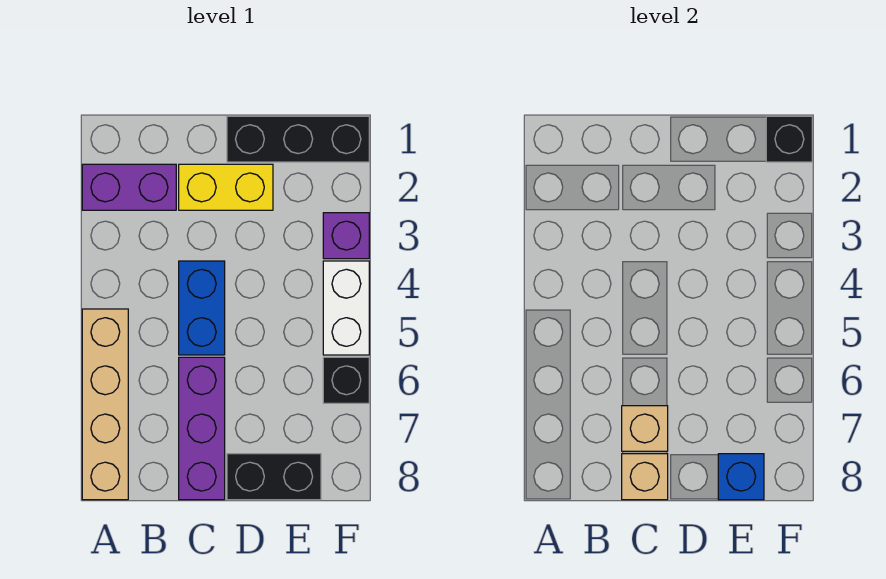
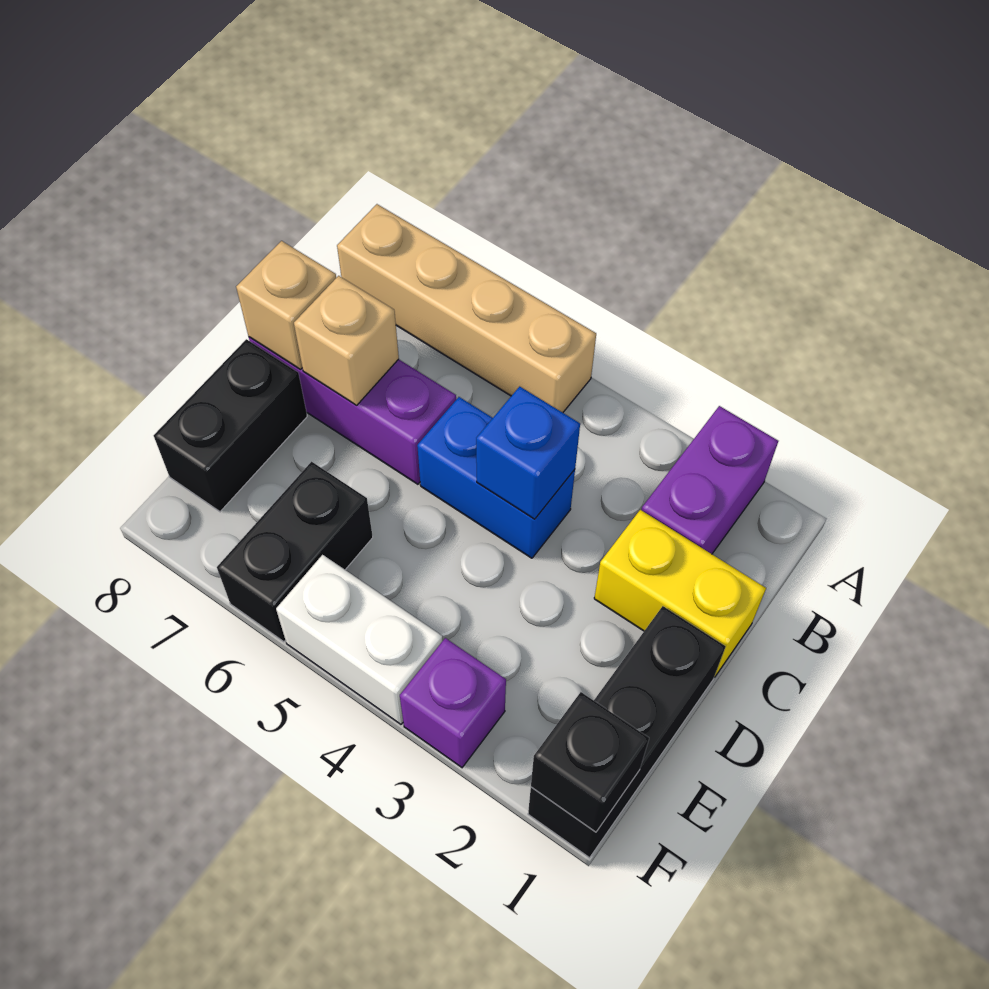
yellow brick C2:D2 level 1 -> yellow brick C1:C2 level 1
blue brick E8 level 2 -> blue brick C4 level 2
black brick F6 level 1 -> black brick E6:F6 level 1

